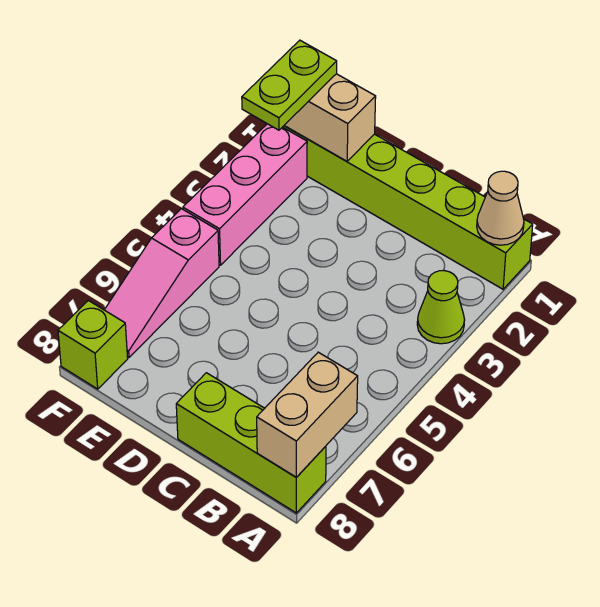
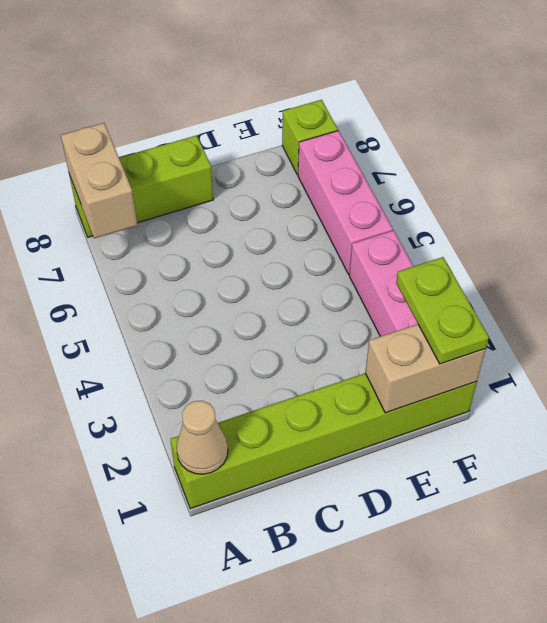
lime cone A3 level 1 -> none
pink slope F5:F7 level 1 top 5 -> pink brick F5:F7 level 1

